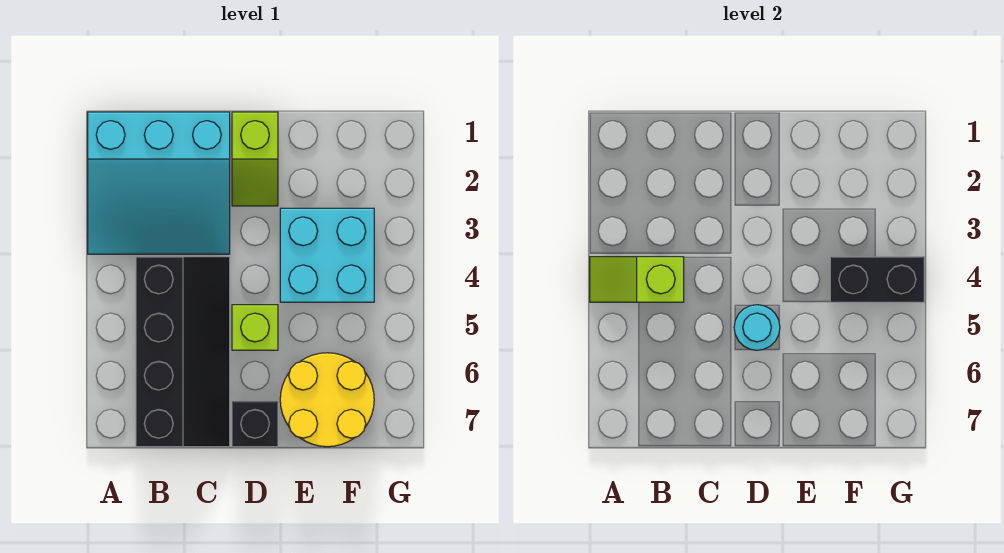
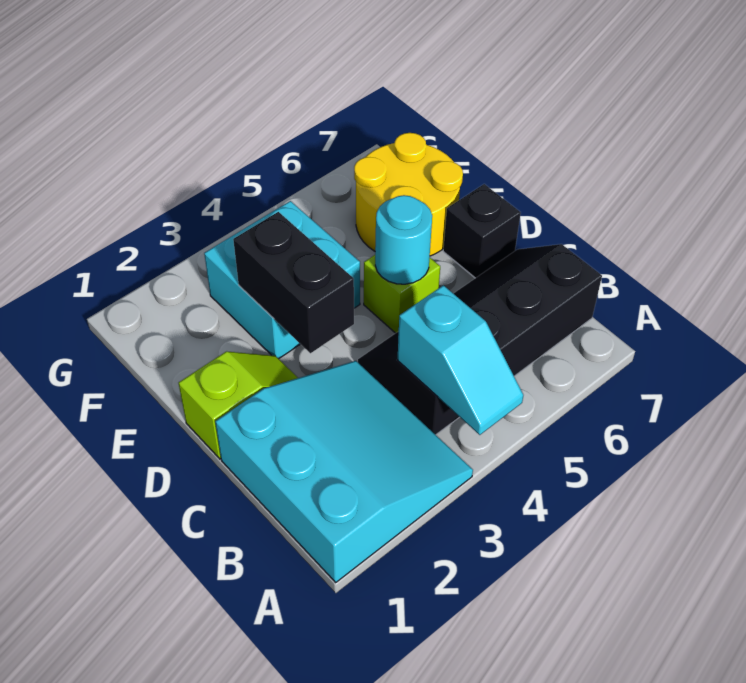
lime slope A4:B4 level 2 top B -> cyan slope A4:B4 level 2 top B
black brick F4:G4 level 2 -> black brick D3:E3 level 2

